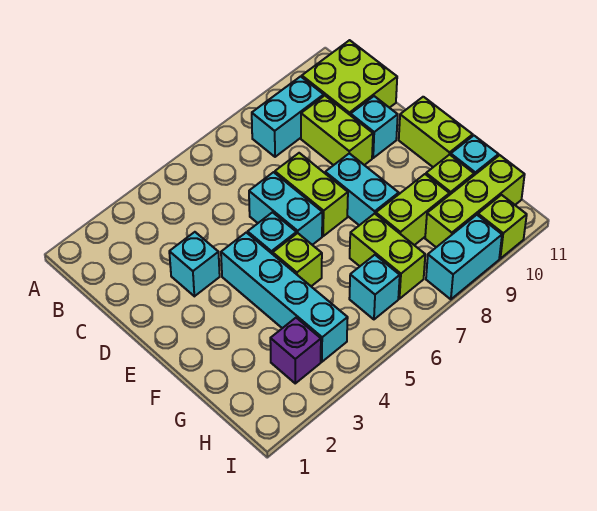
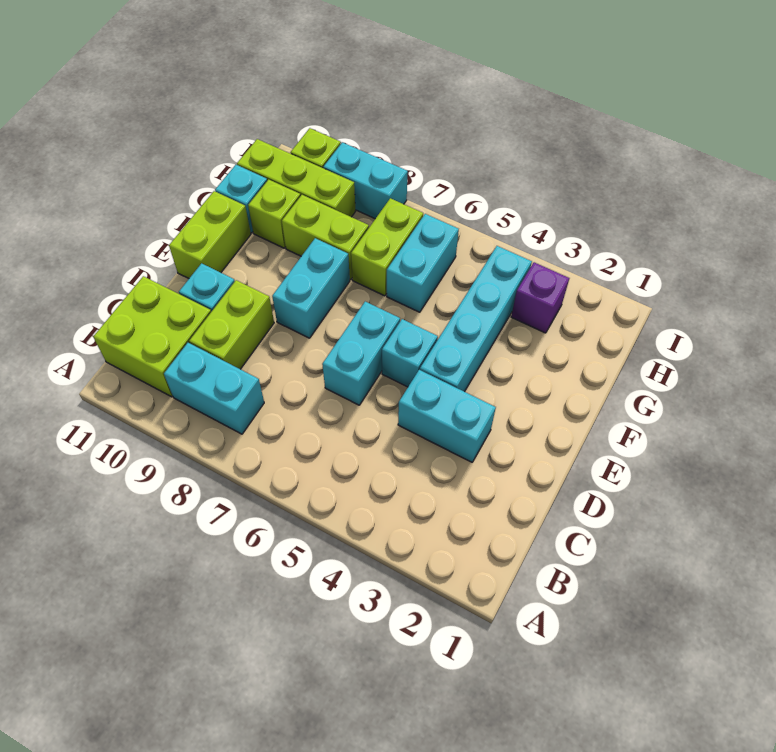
cyan brick D3 level 1 -> cyan brick D3:D4 level 1
lime brick D7:E7 level 1 -> none
lime brick F5 level 1 -> none
cyan brick H6 level 1 -> cyan brick G6:H6 level 1

